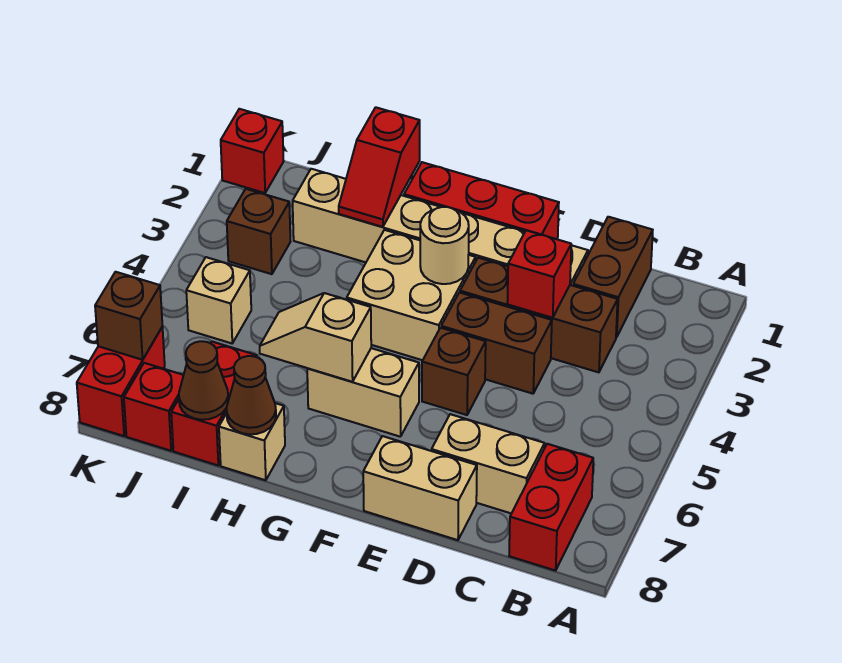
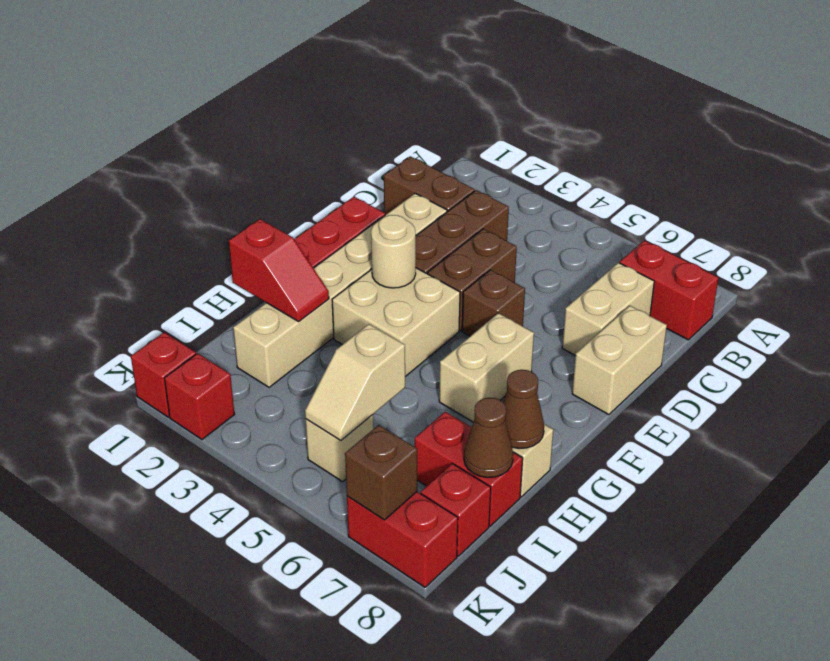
red brick D3 level 2 -> red brick K2 level 1
tan slope G6:H6 level 2 top G -> tan slope I5:J5 level 2 top I
brown brick J3 level 1 -> none

